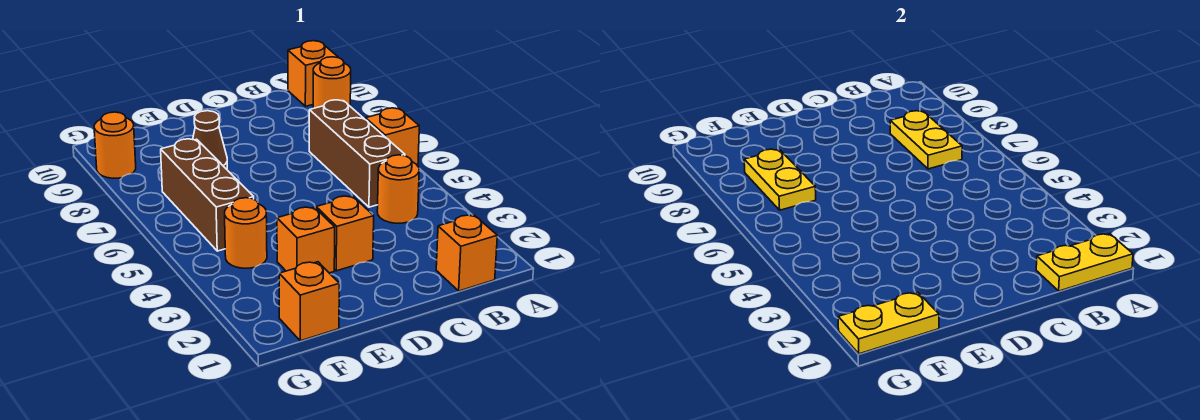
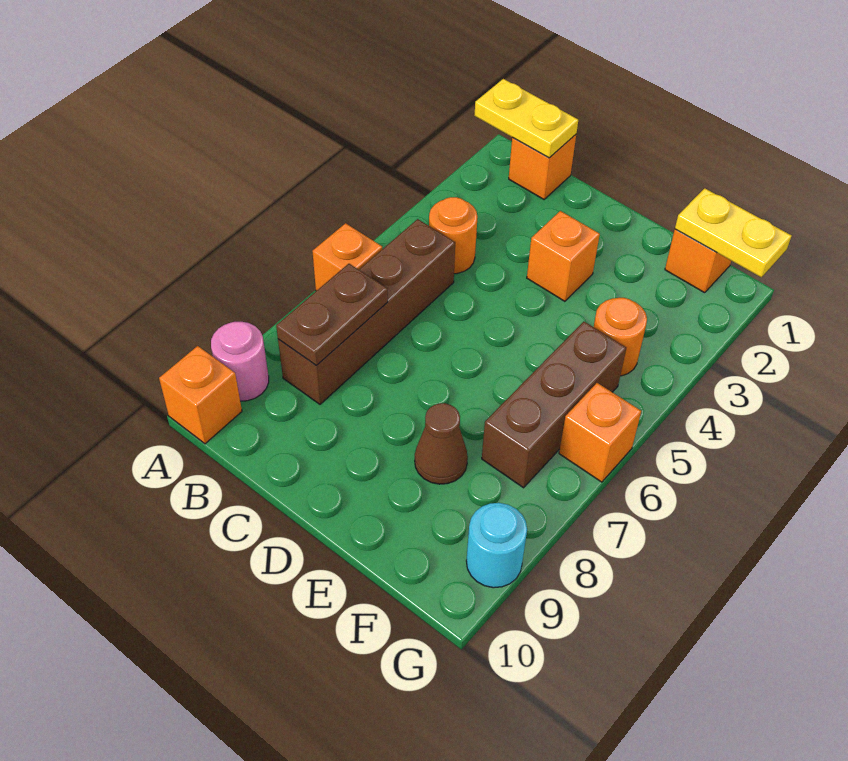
orange round brick A9 level 1 -> pink round brick A9 level 1
brown brick B5:B7 level 1 -> brown brick B5:B8 level 1
yellow plate B7:B8 level 2 -> brown plate B7:B8 level 2
orange brick E3 level 1 -> orange brick G6 level 1
yellow plate F7:F8 level 2 -> none
orange round brick G9 level 1 -> cyan round brick G9 level 1

